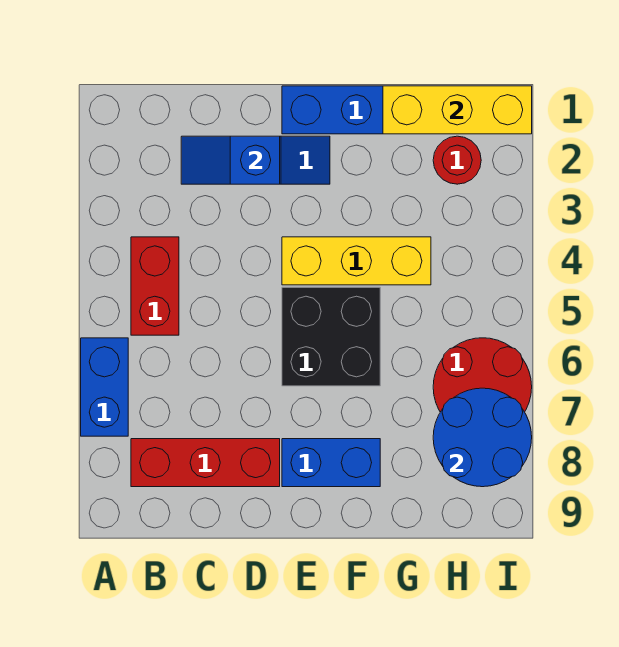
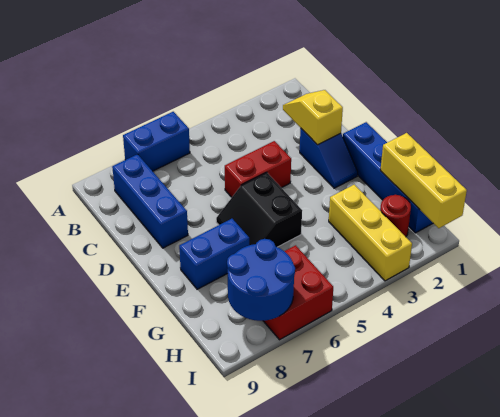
red brick B4:B5 level 1 -> red brick D4:D5 level 1
red brick B8:D8 level 1 -> blue brick B8:D8 level 1
blue slope C2:D2 level 2 top D -> yellow slope C2:D2 level 2 top D
yellow brick E4:G4 level 1 -> yellow brick G3:I3 level 1
black brick E5:F6 level 1 -> black slope E5:F6 level 1 top 5
blue brick E8:F8 level 1 -> blue brick F7:F8 level 1
red round brick H6:I7 level 1 -> red brick H6:I7 level 1

